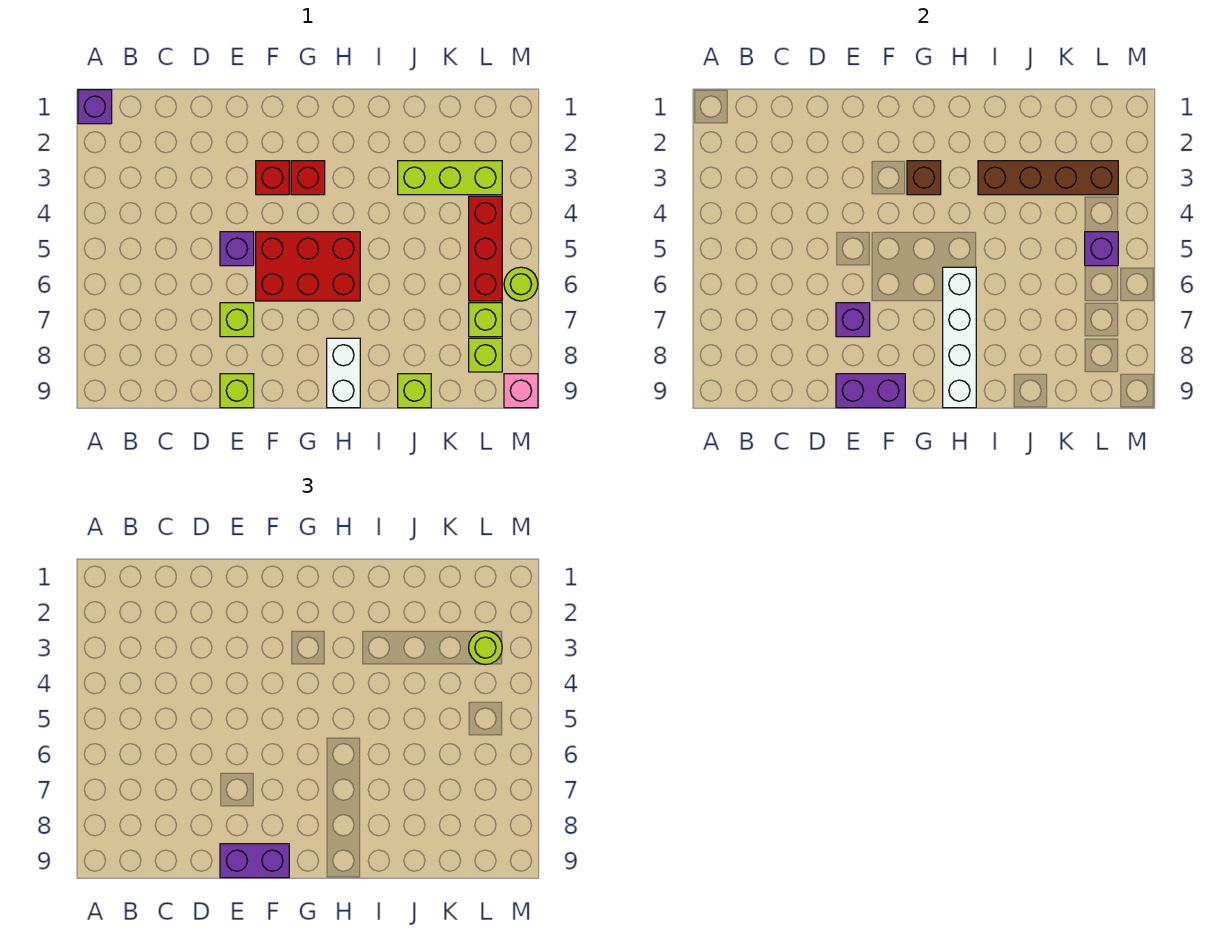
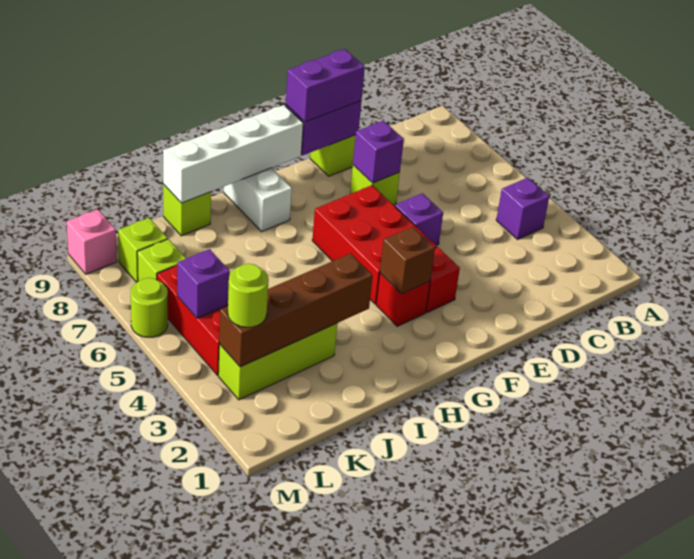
purple brick A1 level 1 -> purple brick B4 level 1
red brick F5:H6 level 1 -> red brick F4:G6 level 1
white brick H6:H9 level 2 -> white brick G9:J9 level 2

